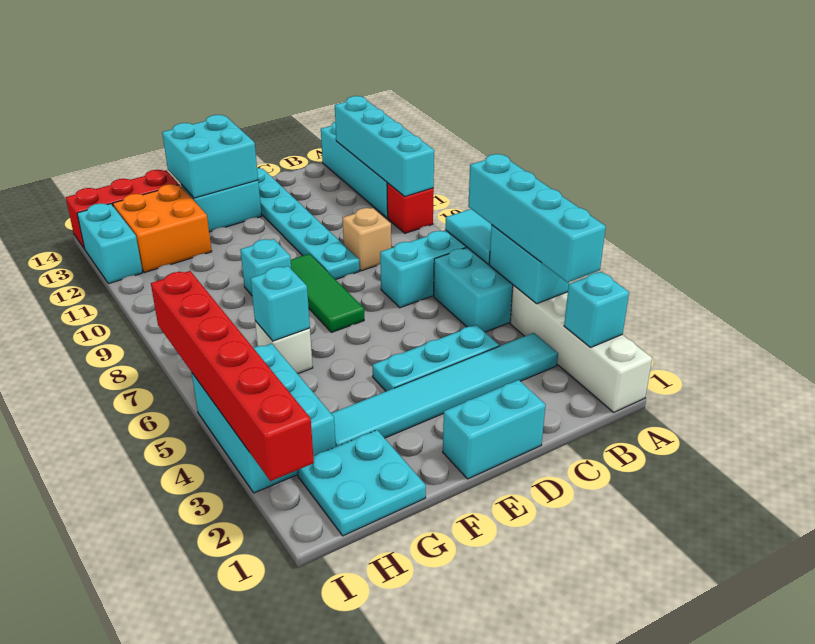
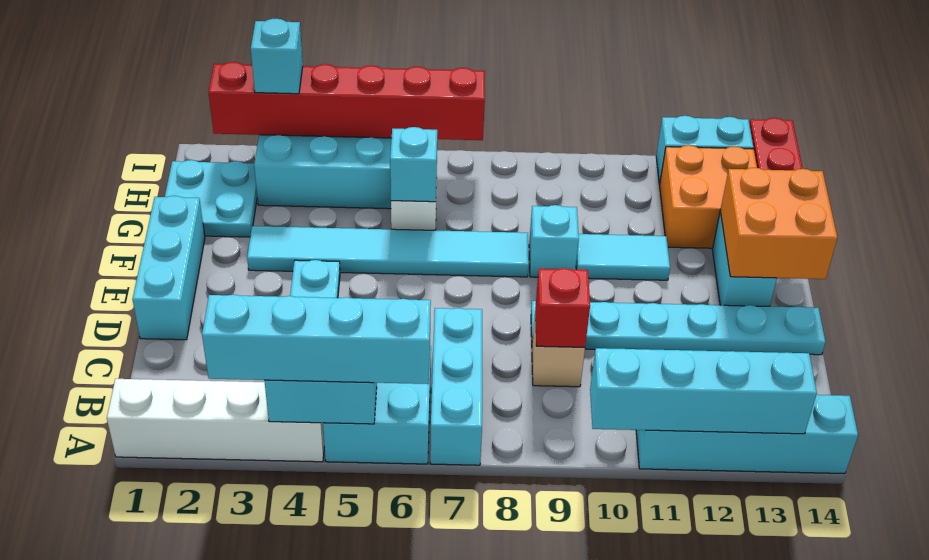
cyan brick A2 level 2 -> cyan brick I3 level 3
cyan tile A6:A7 level 2 -> cyan tile F10:F11 level 1
red brick A10 level 1 -> red brick C9 level 2
cyan tile B3:G3 level 1 -> cyan tile F3:F8 level 1
cyan brick D1:E1 level 1 -> cyan brick D1:F1 level 1
green tile E7:E9 level 1 -> none
cyan brick E13:F14 level 2 -> orange brick E13:F14 level 2

